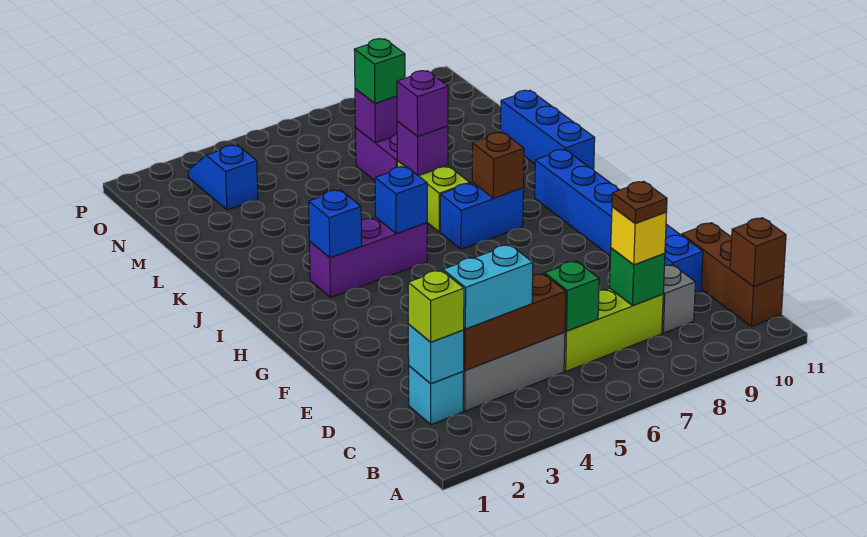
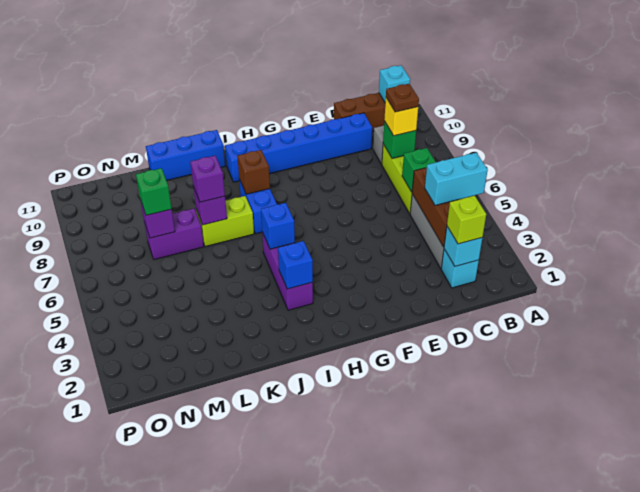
brown brick B11 level 2 -> cyan brick B11 level 2
cyan brick C3:C4 level 3 -> cyan brick B4:C4 level 3
blue slope N3:O3 level 1 top N -> none

